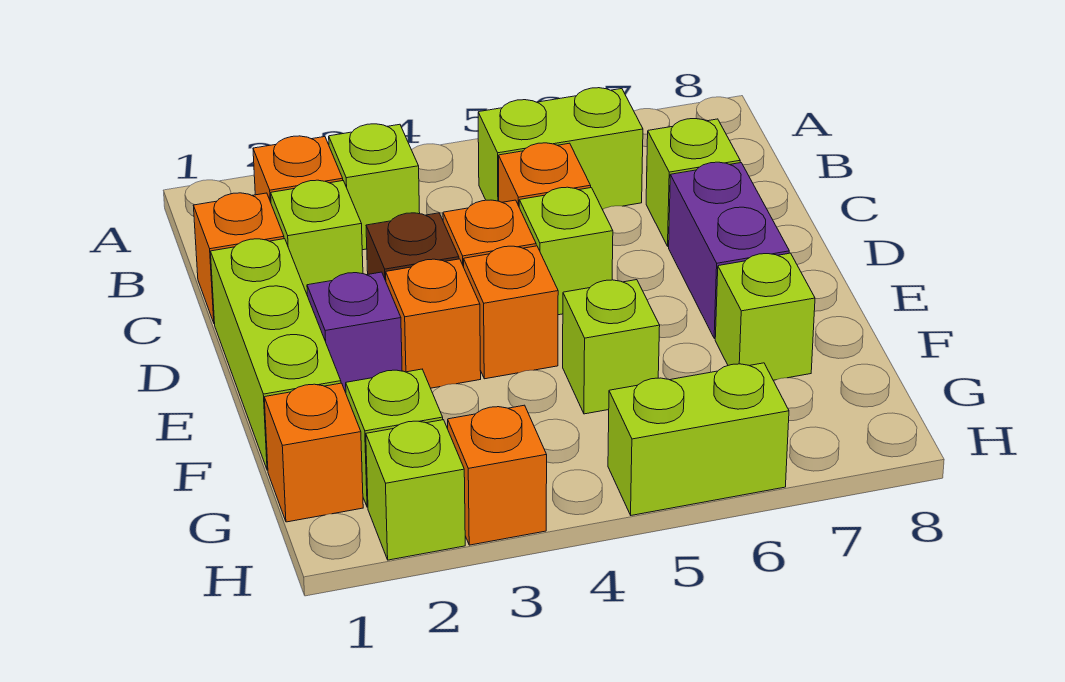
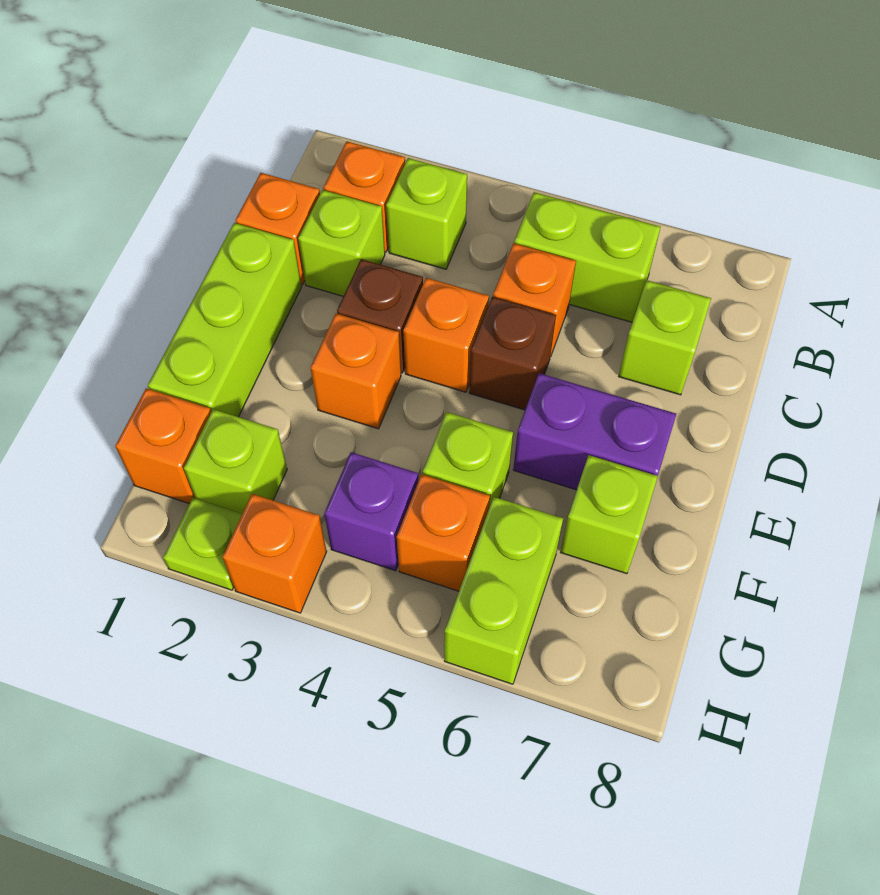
lime brick D5 level 1 -> brown brick D5 level 1
purple brick D7:E7 level 1 -> purple brick E6:E7 level 1
purple brick E2 level 1 -> purple brick G4 level 1
orange brick E4 level 1 -> orange brick G5 level 1
lime brick H2 level 1 -> lime plate H2 level 1
lime brick H5:H6 level 1 -> lime brick G6:H6 level 1

